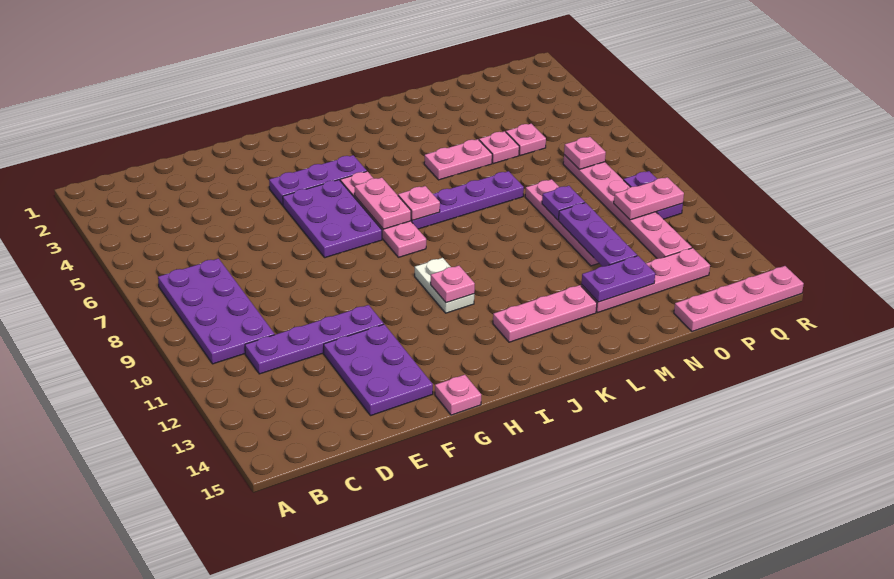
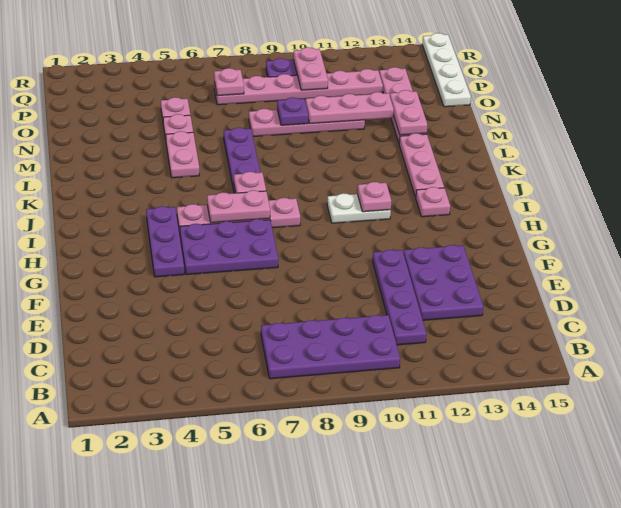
purple plate E12:F14 level 1 -> purple plate D12:F13 level 1
pink plate G15 level 1 -> pink plate I13 level 1
purple plate M13:N13 level 2 -> pink plate M13:N13 level 2
purple plate N10:N12 level 2 -> pink plate N10:N12 level 2
pink plate O15:R15 level 1 -> white plate O15:R15 level 1

